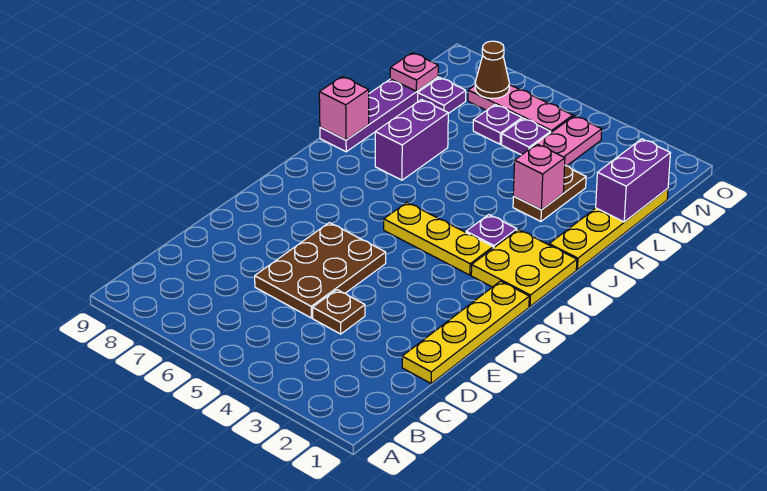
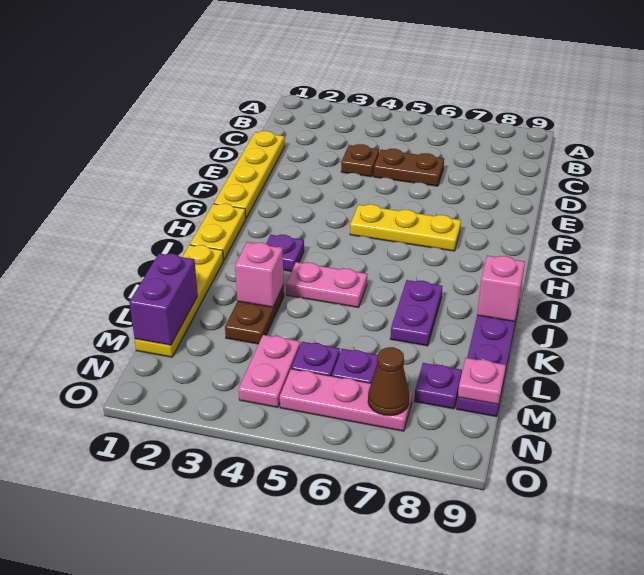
brown plate D5:F6 level 1 -> brown plate D5:D6 level 1
yellow plate H1:I2 level 1 -> yellow plate H1:I1 level 1
yellow plate H3:H5 level 1 -> yellow plate G5:G7 level 1
none -> pink plate J4:J5 level 1
purple brick J7:K7 level 1 -> purple plate J7:K7 level 1

